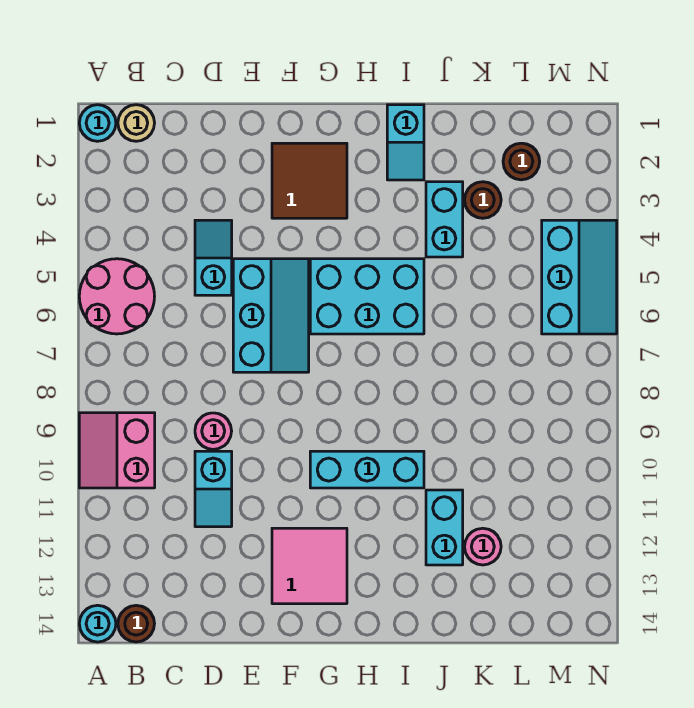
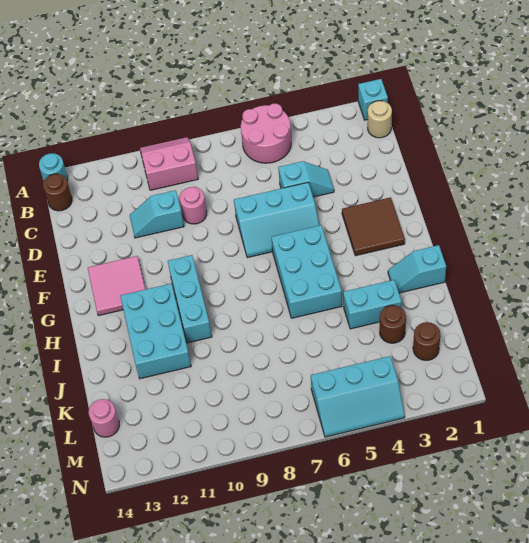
cyan round brick A1 level 1 -> cyan brick A1 level 1
cyan brick J11:J12 level 1 -> cyan brick H11:J12 level 1
pink round brick K12 level 1 -> pink round brick L14 level 1

